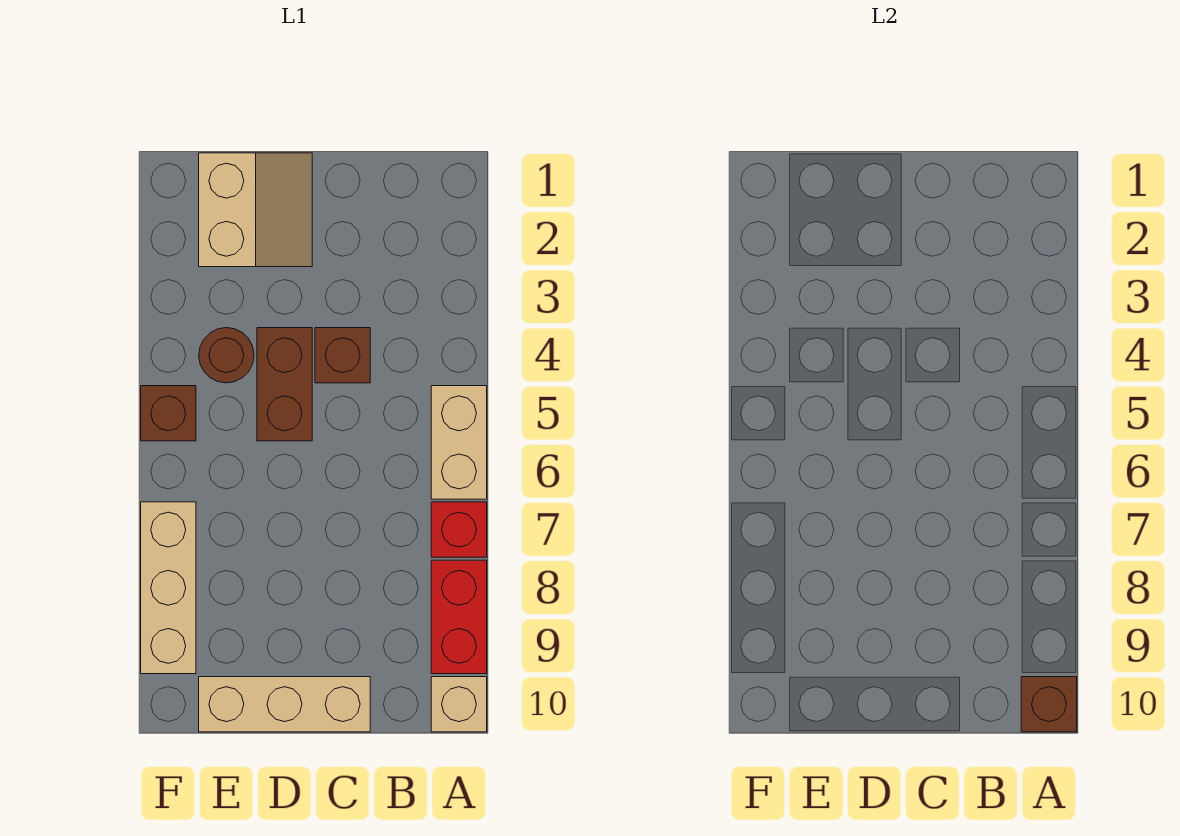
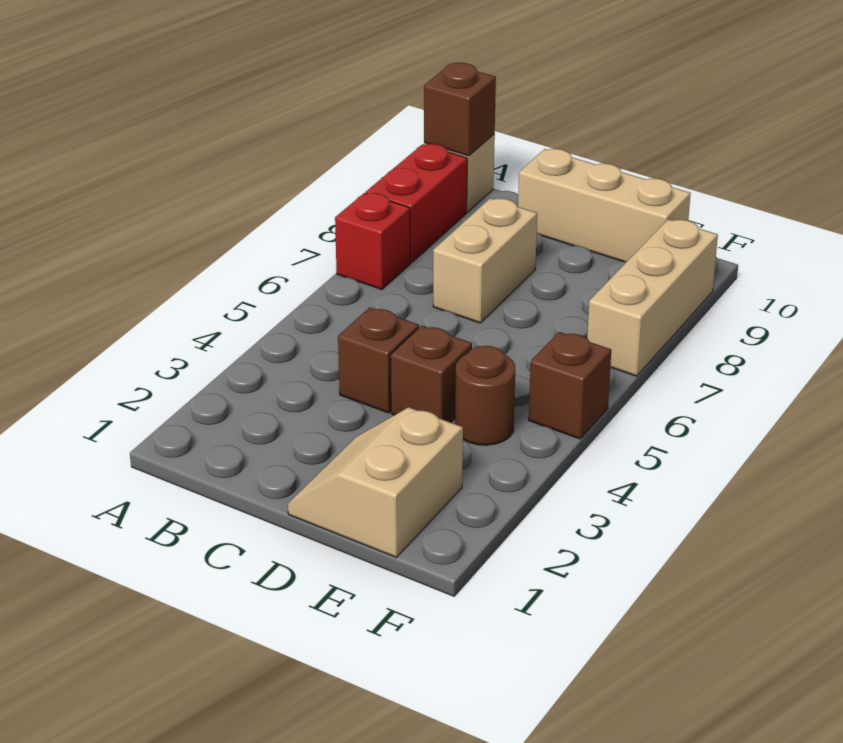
tan brick A5:A6 level 1 -> tan brick C7:C8 level 1
brown brick D4:D5 level 1 -> brown brick D4 level 1

